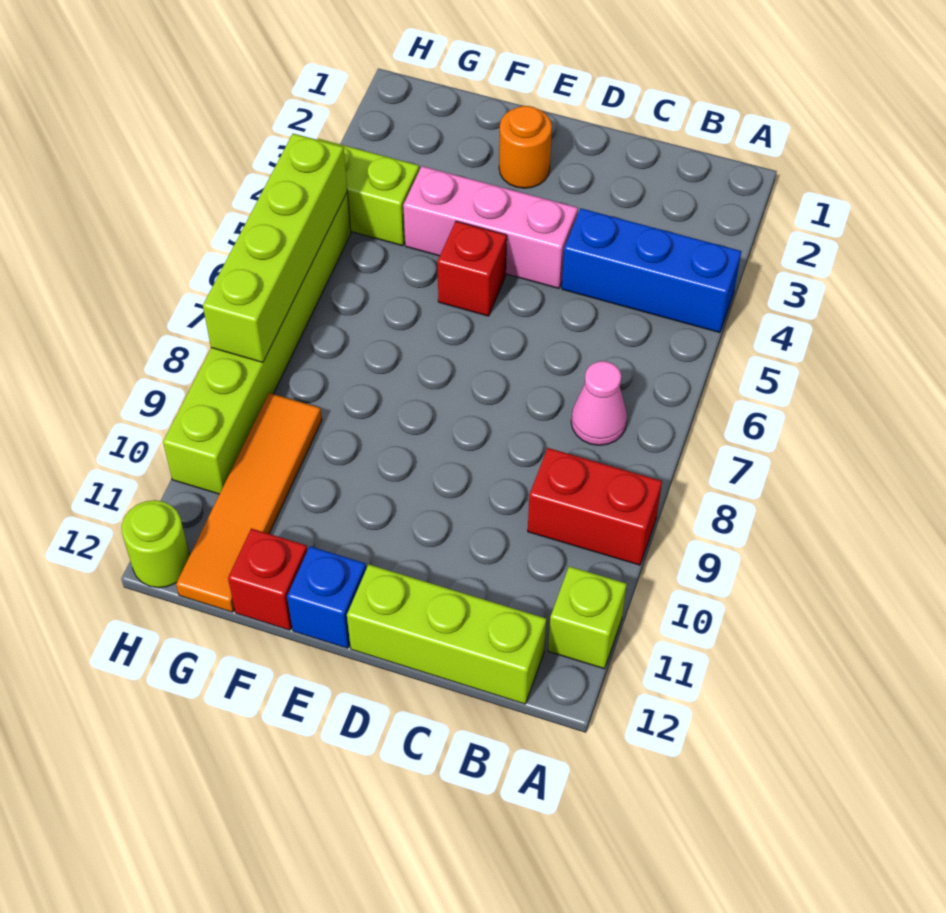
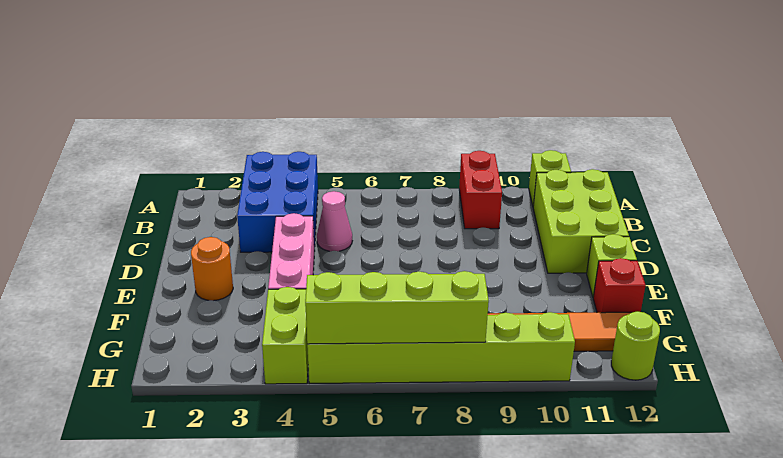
blue brick A4:C4 level 1 -> blue brick A3:C4 level 1
pink cone B7 level 1 -> pink cone C5 level 1
lime brick B12:D12 level 1 -> lime brick B11:D12 level 1
red brick E5 level 1 -> none
blue brick E12 level 1 -> lime brick E12 level 1

